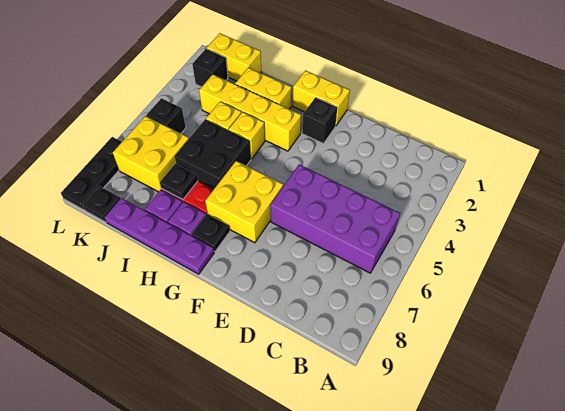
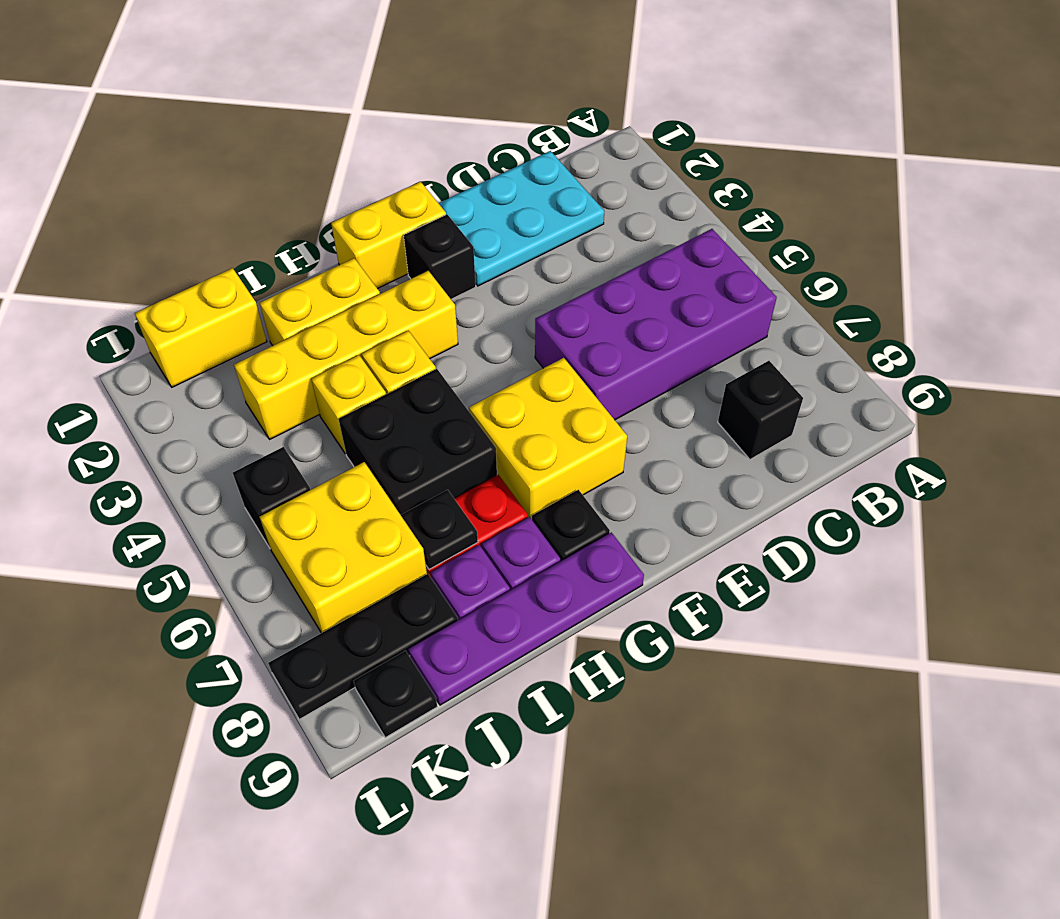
none -> cyan plate C1:E2 level 1
black brick K2 level 1 -> black brick C8 level 1
black plate L7:L9 level 1 -> black plate J8:L8 level 1

